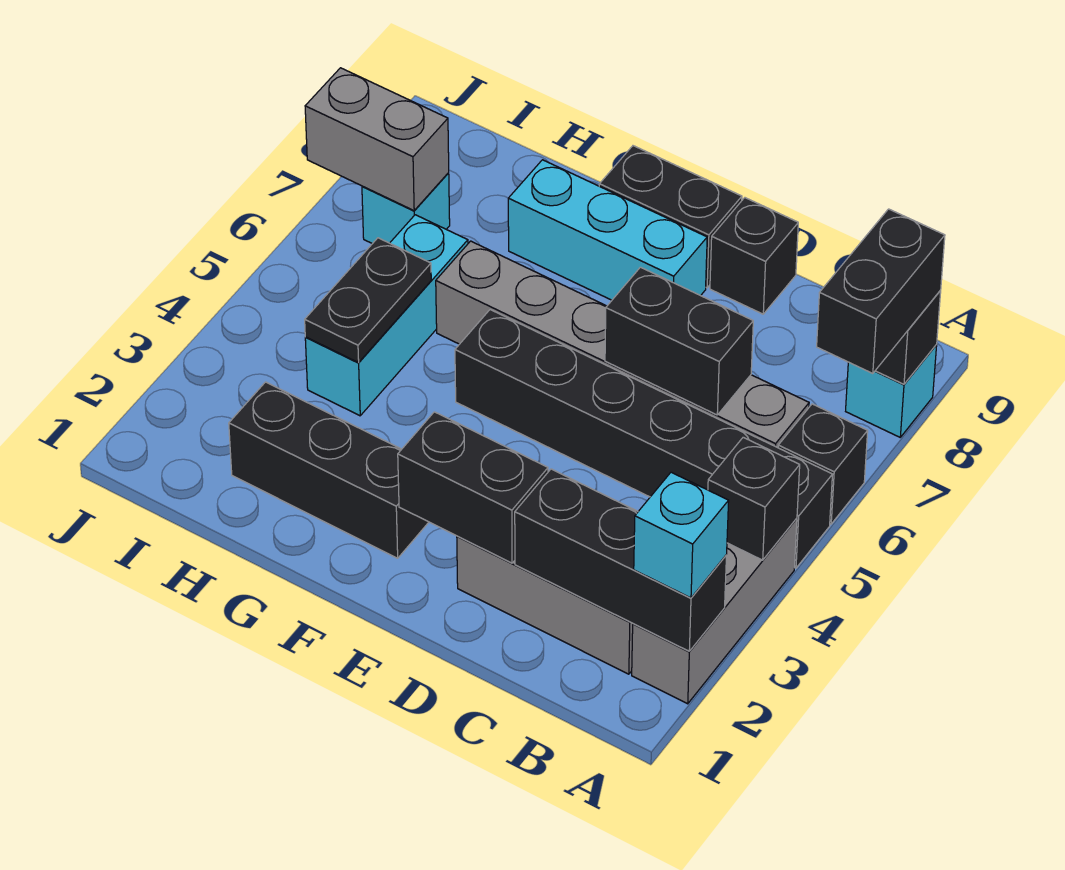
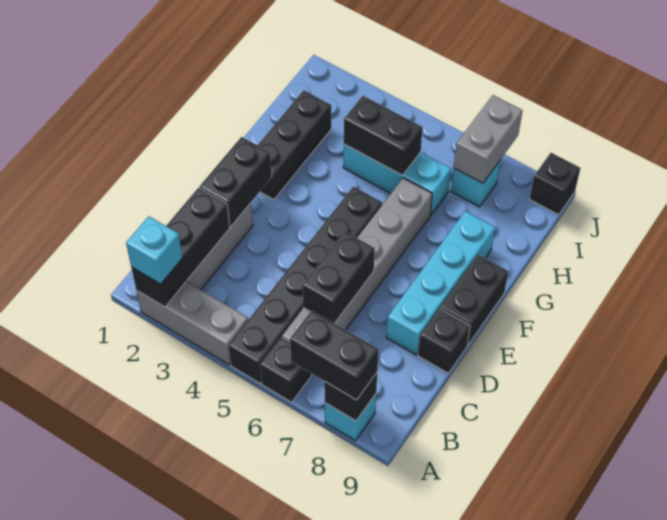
black brick A4 level 2 -> black brick J9 level 1
cyan brick E8:G8 level 1 -> cyan brick D8:G8 level 1
black plate H4:H5 level 2 -> black brick H4:H5 level 2

